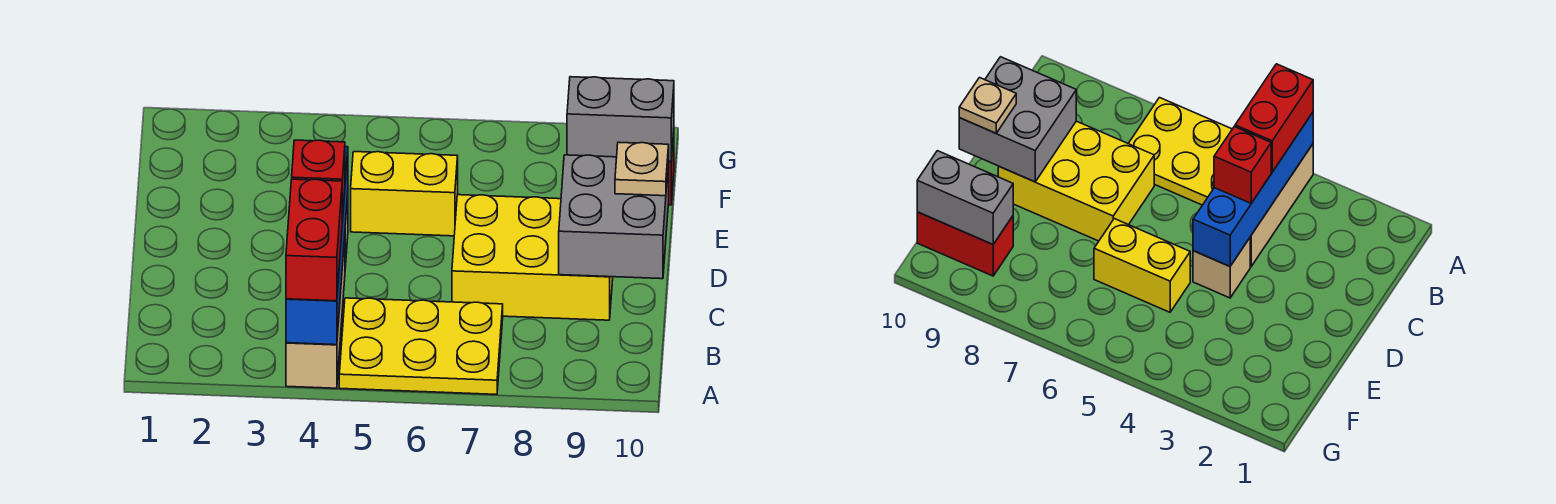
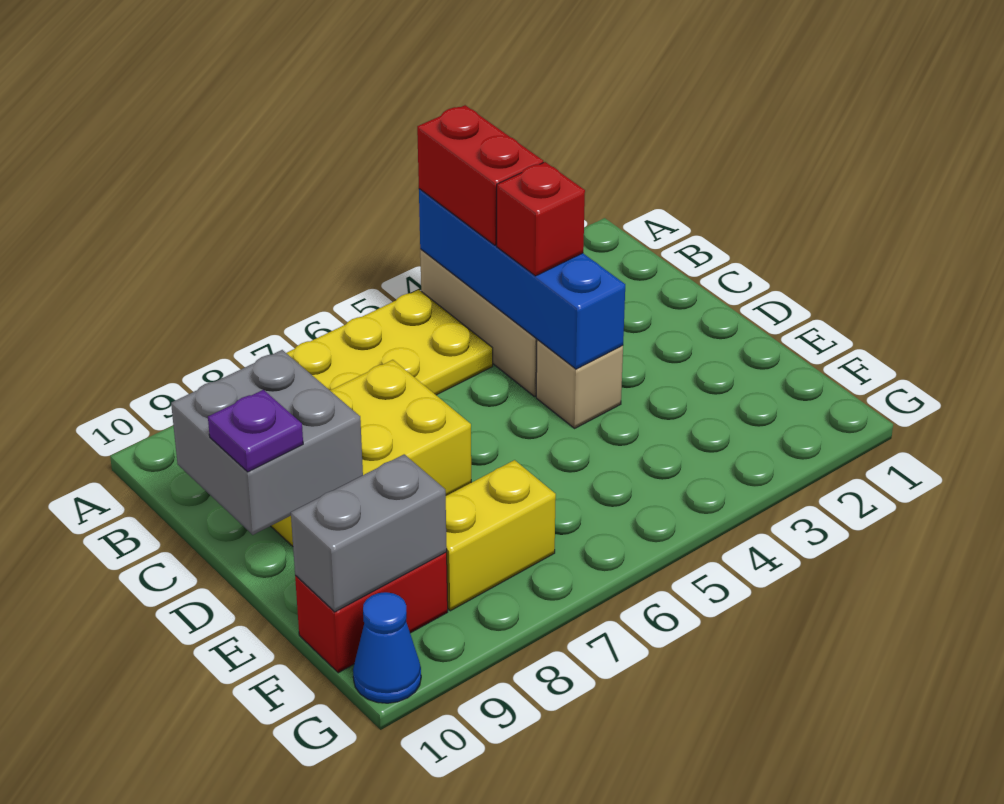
tan plate D10 level 3 -> purple plate D10 level 3
yellow brick E5:E6 level 1 -> yellow brick F7:F8 level 1
none -> blue cone G10 level 1

